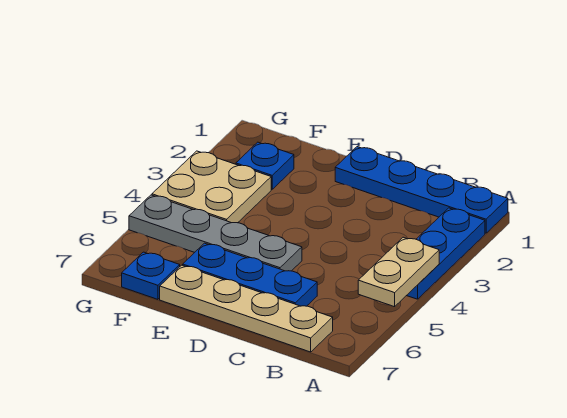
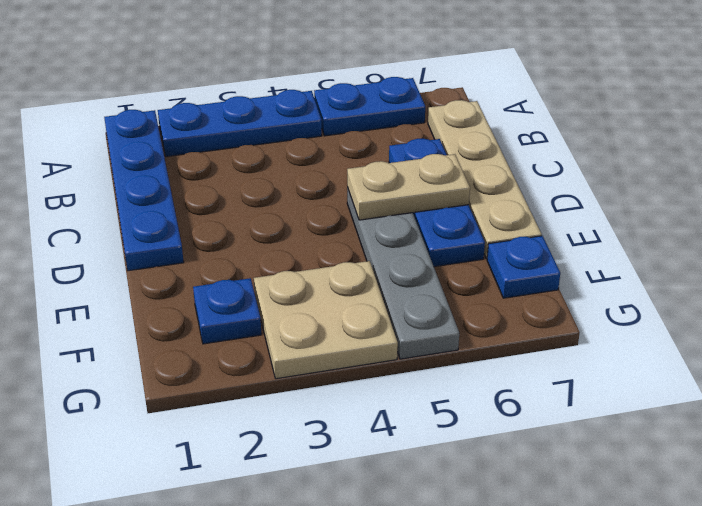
tan plate A4:A5 level 2 -> tan plate D5:D6 level 2
none -> blue plate A5:A6 level 1

